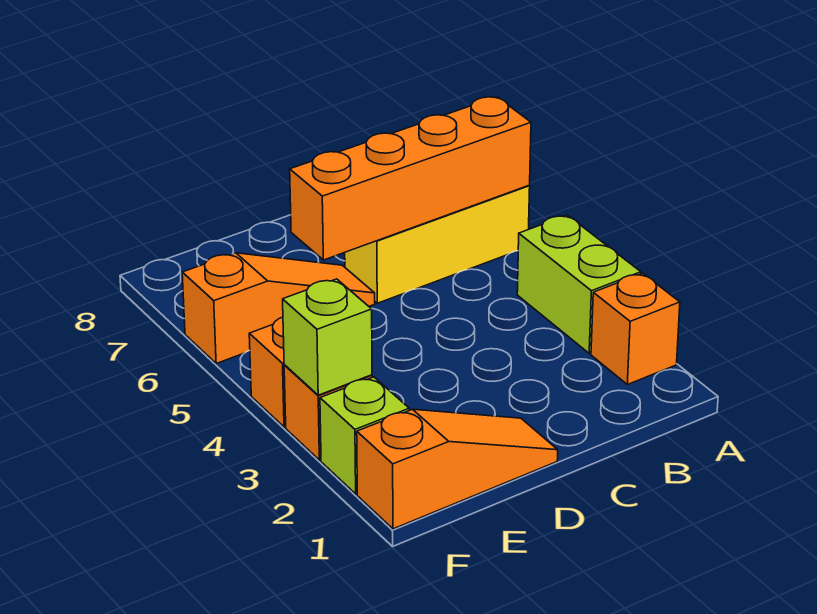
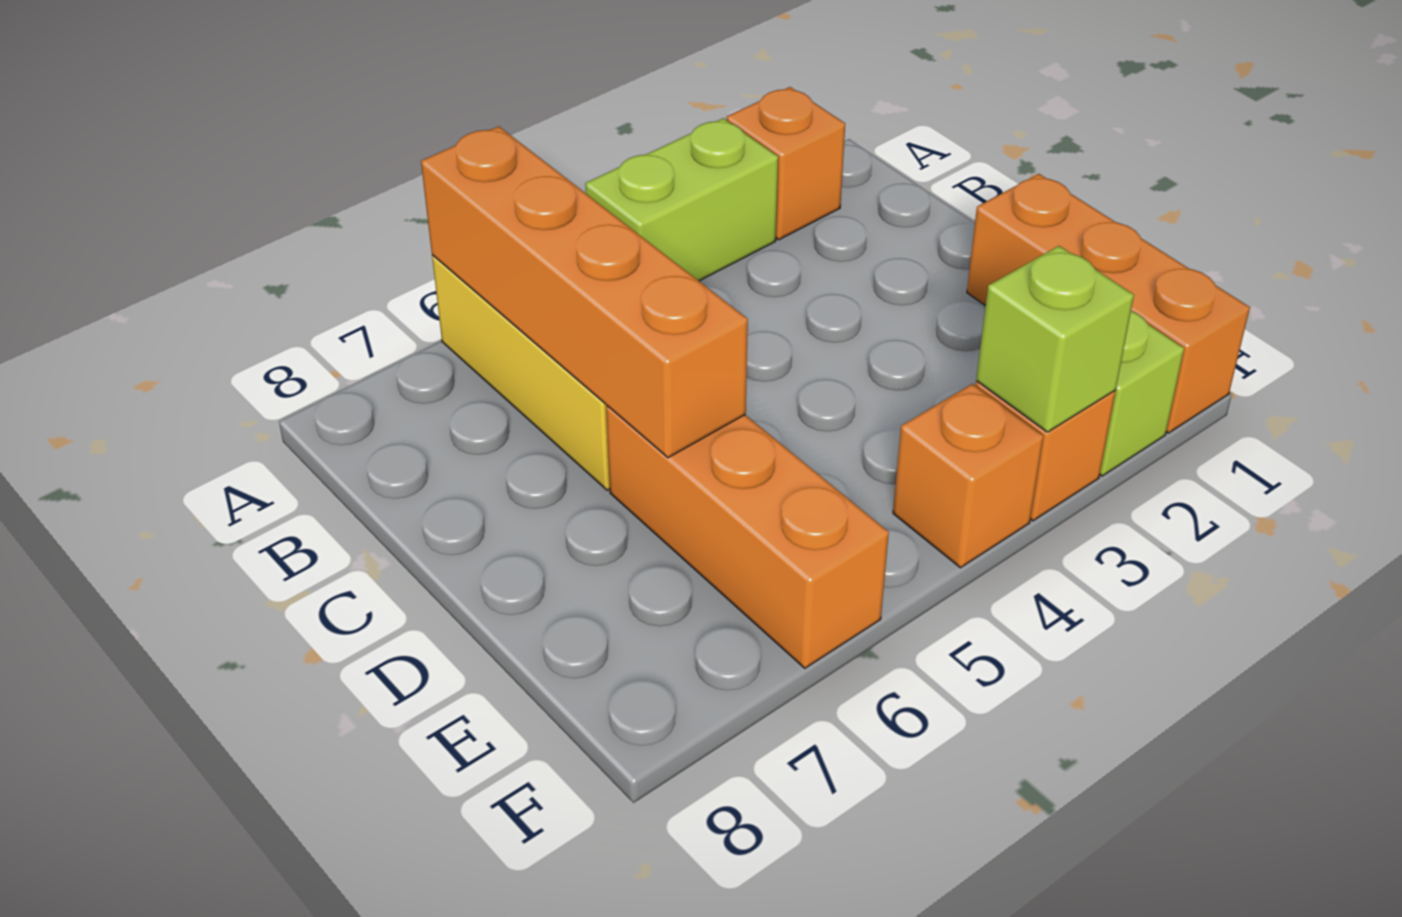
orange slope D1:F1 level 1 top F -> orange brick D1:F1 level 1
orange slope D6:F6 level 1 top F -> orange brick D6:F6 level 1

